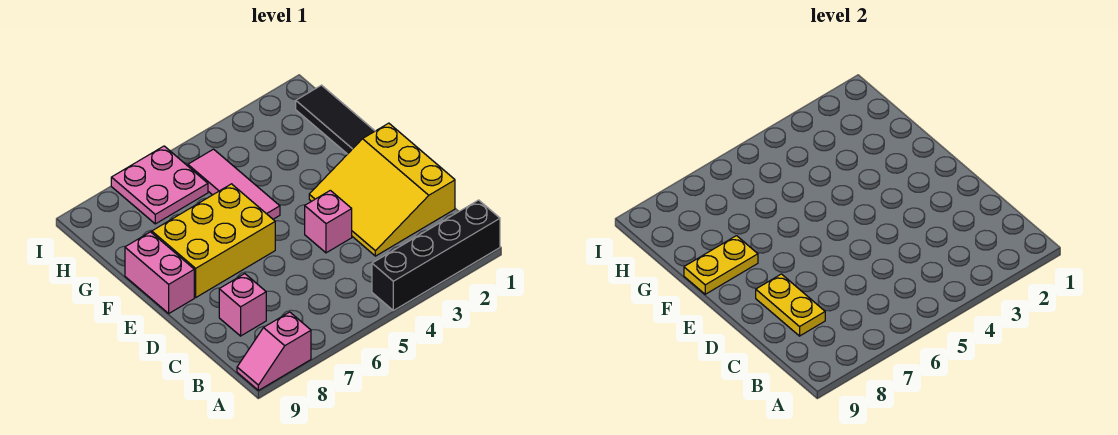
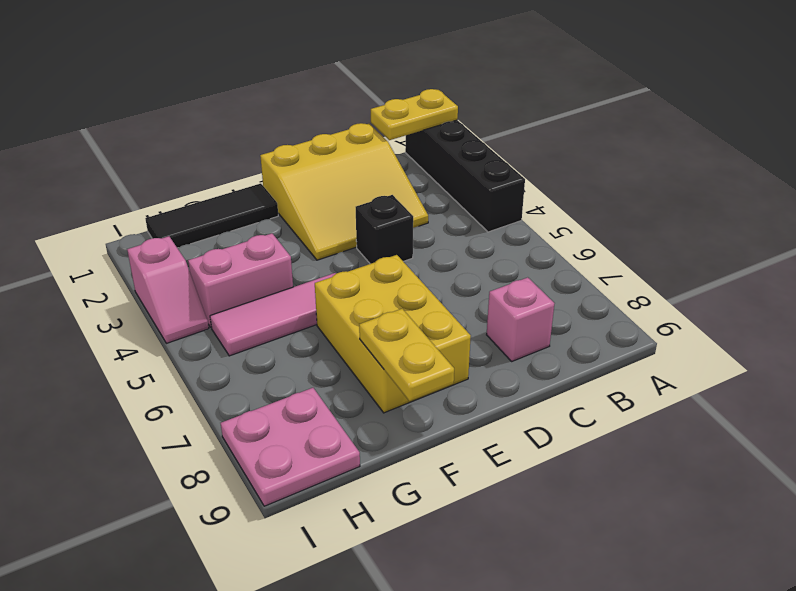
pink slope A8:A9 level 1 top 8 -> pink slope I3:I4 level 1 top 3
yellow plate C8:D8 level 2 -> yellow plate A1:B1 level 2
pink brick D4 level 1 -> black brick D4 level 1
pink brick E9:F9 level 1 -> pink brick G4:H4 level 1
pink plate H6:I7 level 1 -> pink plate H8:I9 level 1

